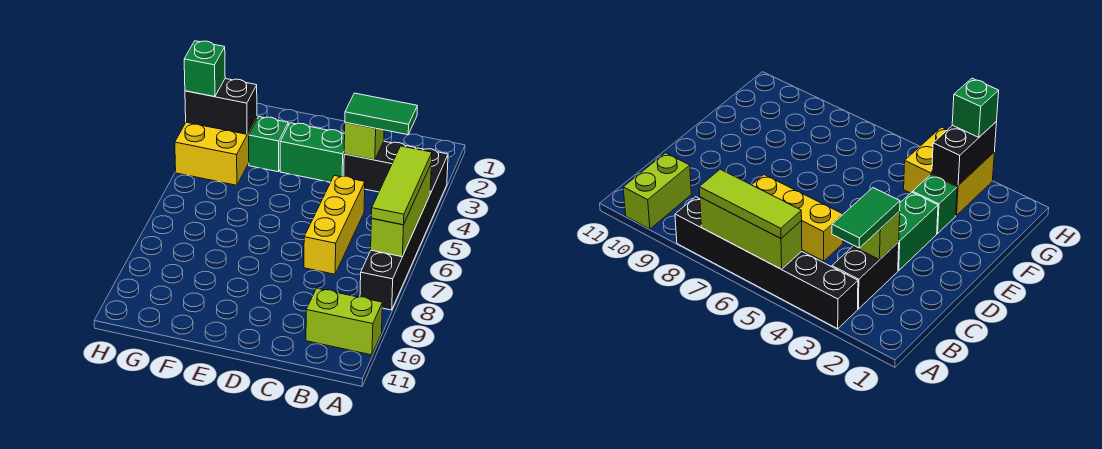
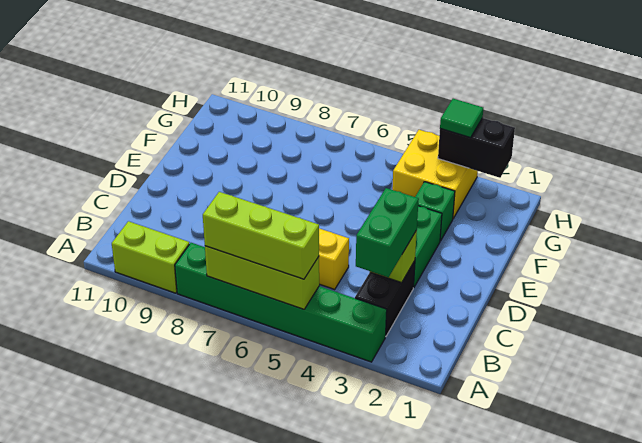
black brick A3:A8 level 1 -> green brick A3:A8 level 1
lime tile A5:A7 level 3 -> lime brick A5:A7 level 3
lime brick A10:B10 level 1 -> lime brick A9:A10 level 1
green tile B3:C3 level 3 -> green brick B3:C3 level 3
black brick G3:H3 level 2 -> black brick H2:H3 level 2
green brick H3 level 3 -> green tile H3 level 3

